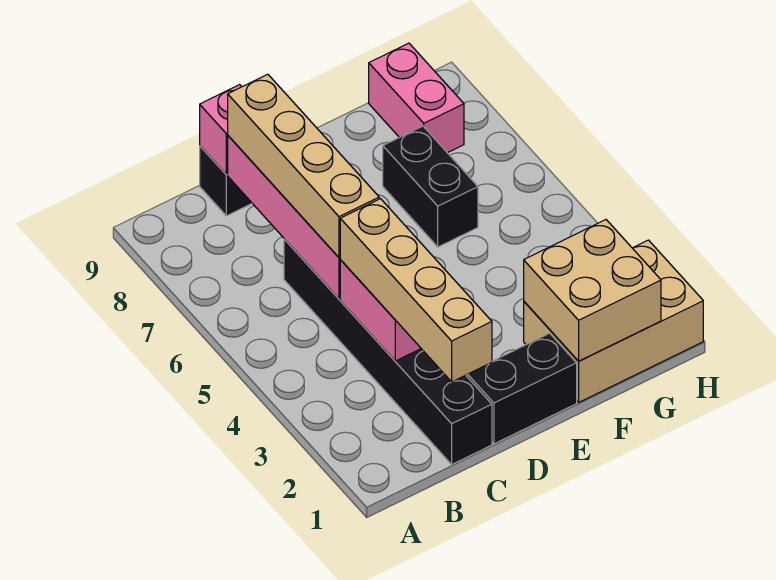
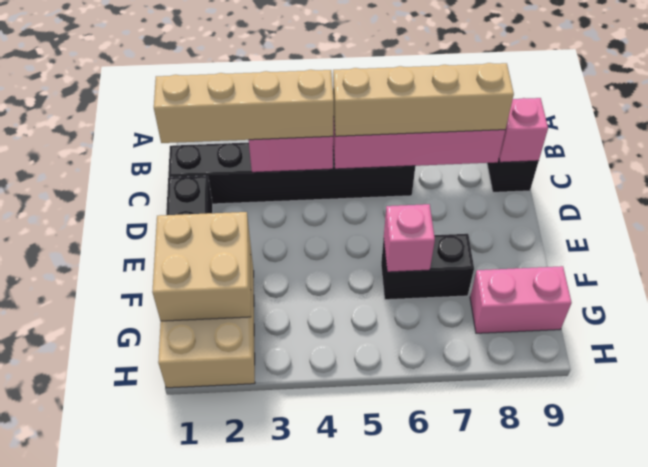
none -> pink brick F6 level 2

